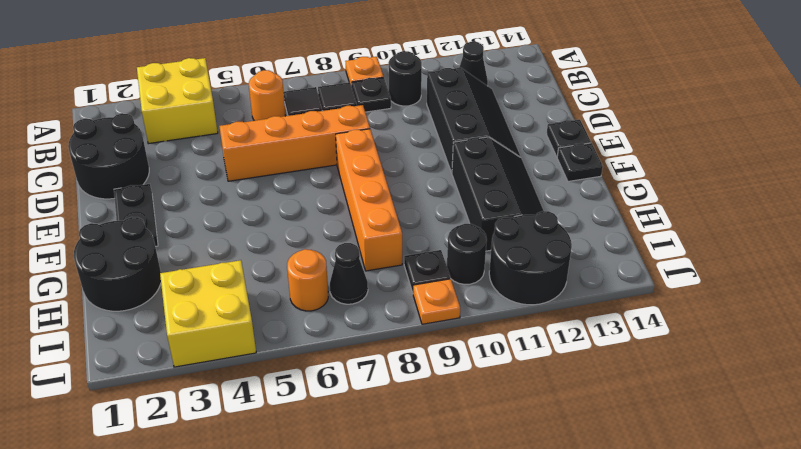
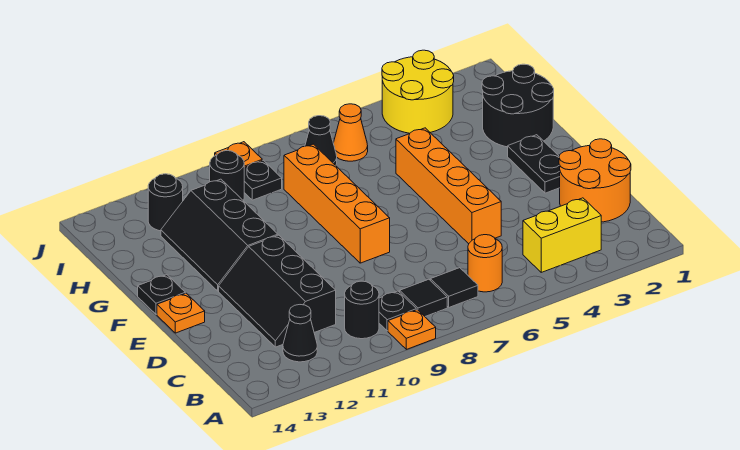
yellow brick A3:B4 level 1 -> yellow brick B3:B4 level 1
black round brick C1:D2 level 1 -> orange round brick C1:D2 level 1
orange brick D5:D8 level 1 -> orange brick D5:G5 level 1
black plate E14 level 1 -> orange plate E14 level 1
yellow brick I3:J4 level 1 -> yellow round brick I3:J4 level 1
orange round brick I6 level 1 -> orange cone I6 level 1
black round brick I11:J12 level 1 -> black round brick I12 level 1

